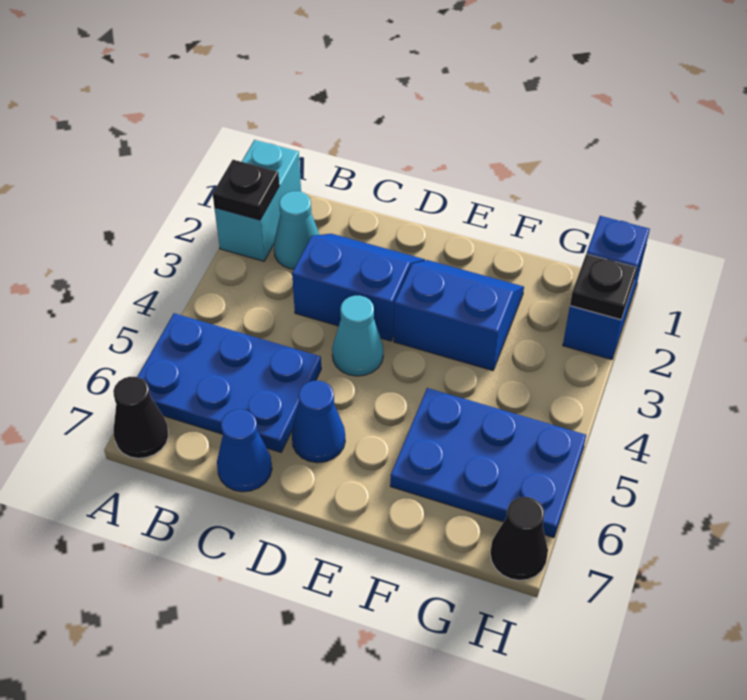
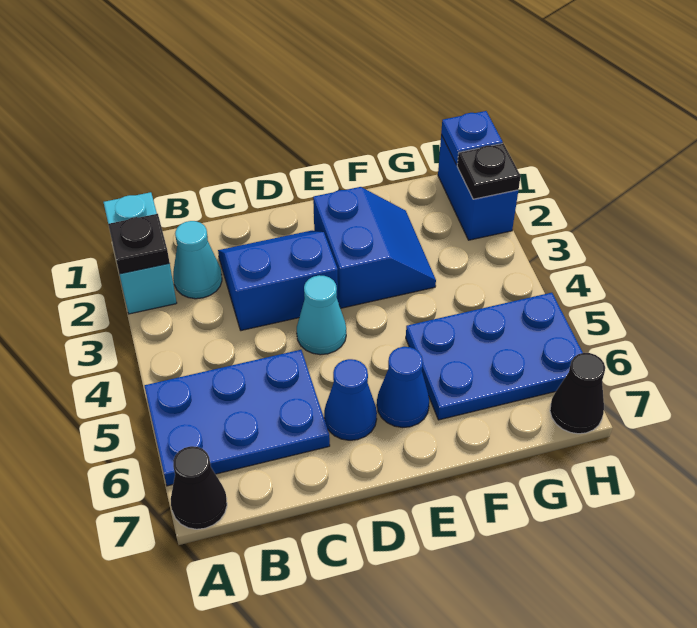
blue cone C7 level 1 -> blue cone E6 level 1
blue slope E2:F3 level 1 top 3 -> blue slope E2:F3 level 1 top E

